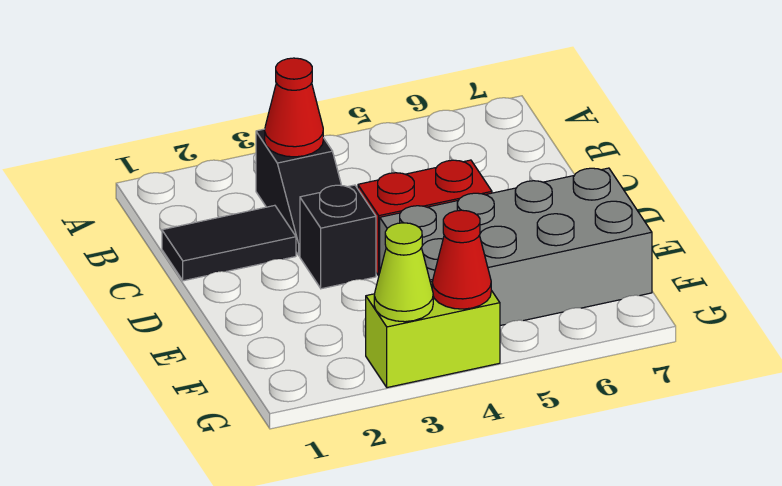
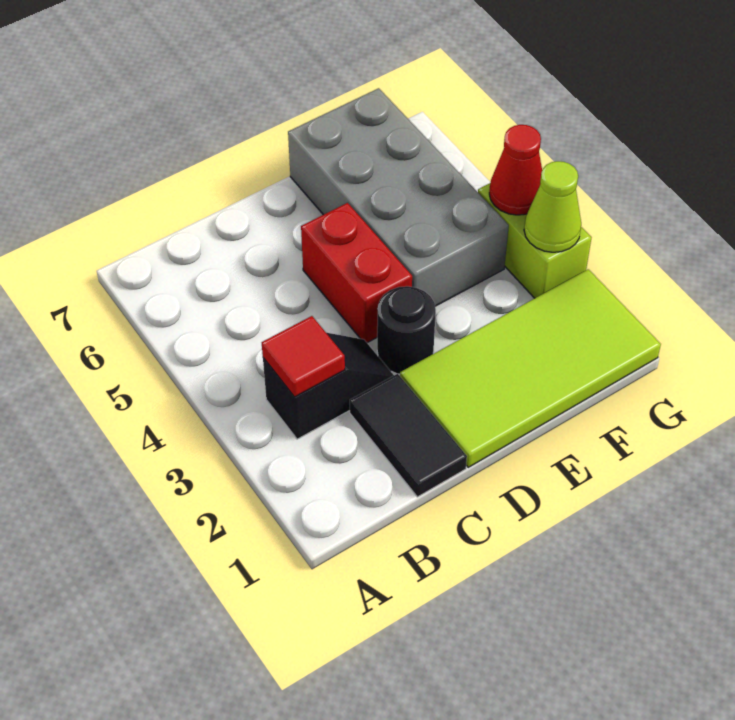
red cone B3 level 2 -> red tile B3 level 2
none -> lime tile D1:G2 level 1
black brick D3 level 1 -> black round brick D3 level 1

